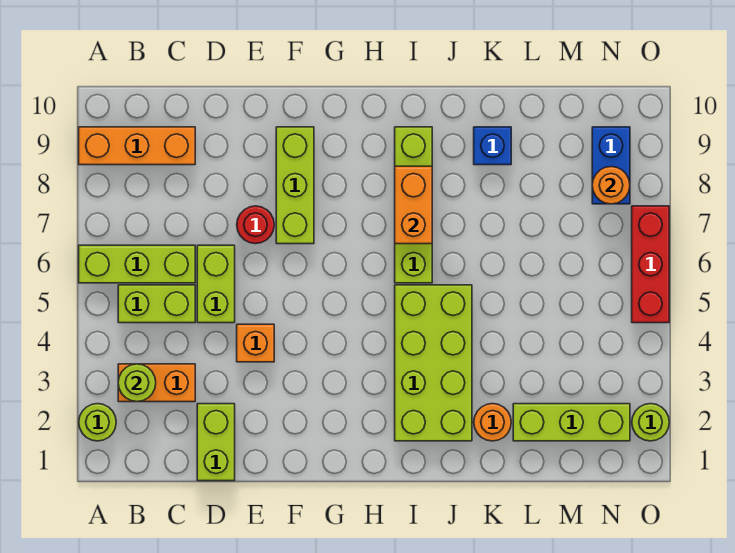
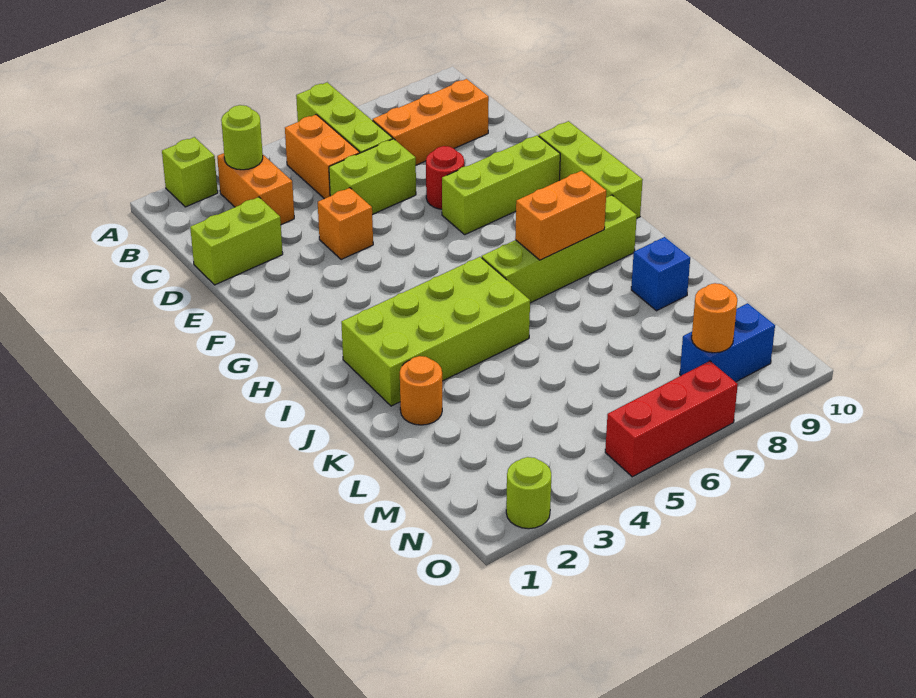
lime round brick A2 level 1 -> lime brick A2 level 1
orange brick A9:C9 level 1 -> orange brick C7:C9 level 1
lime brick B5:C5 level 1 -> orange brick B5:C5 level 1
lime brick L2:N2 level 1 -> lime brick F10:H10 level 1

